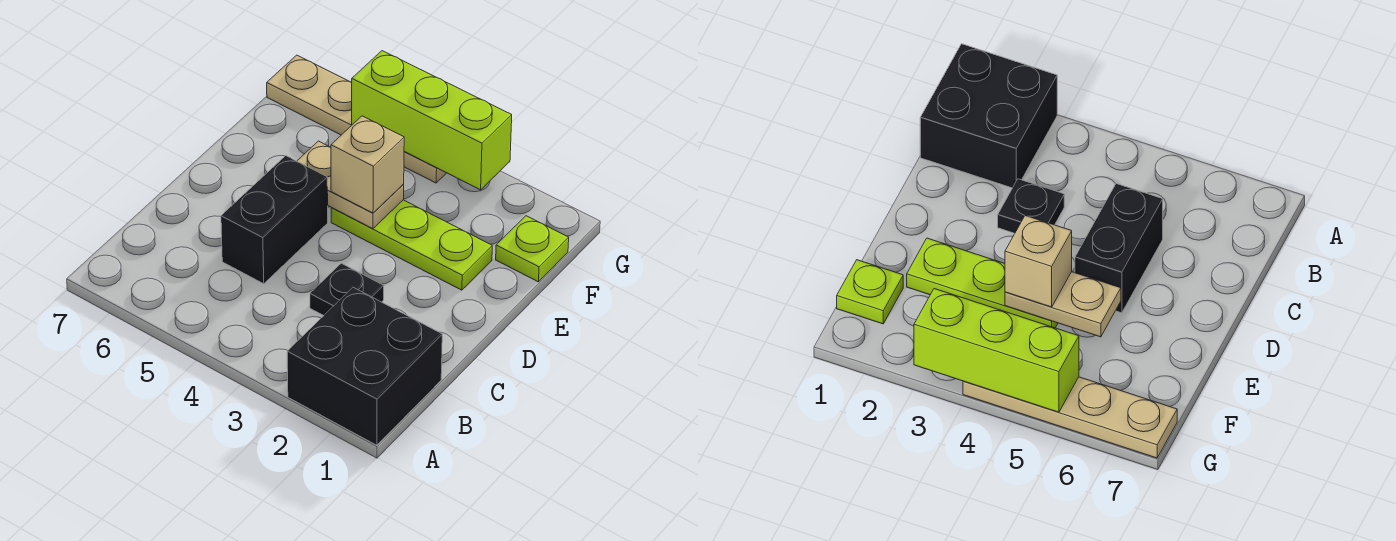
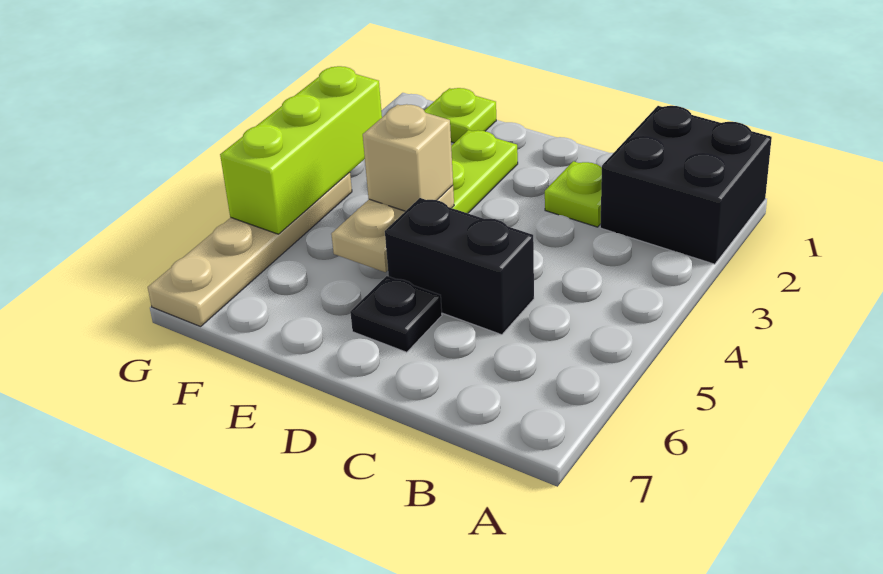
none -> lime plate C2 level 1
black plate C3 level 1 -> black plate D6 level 1

